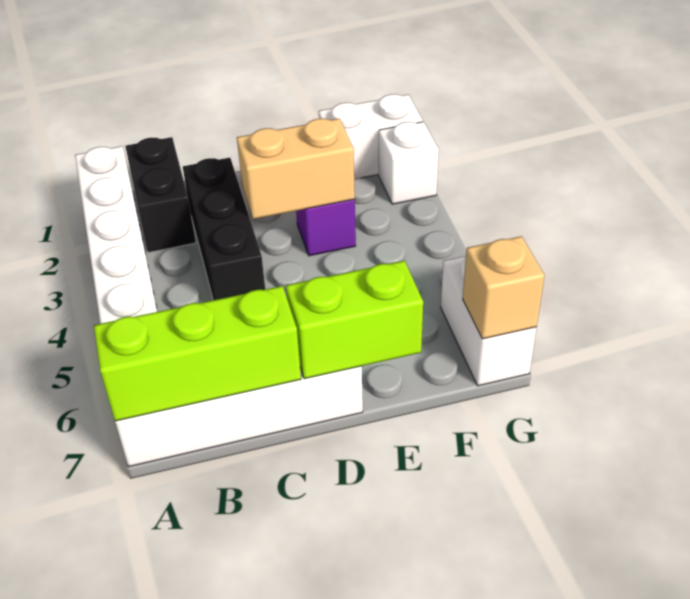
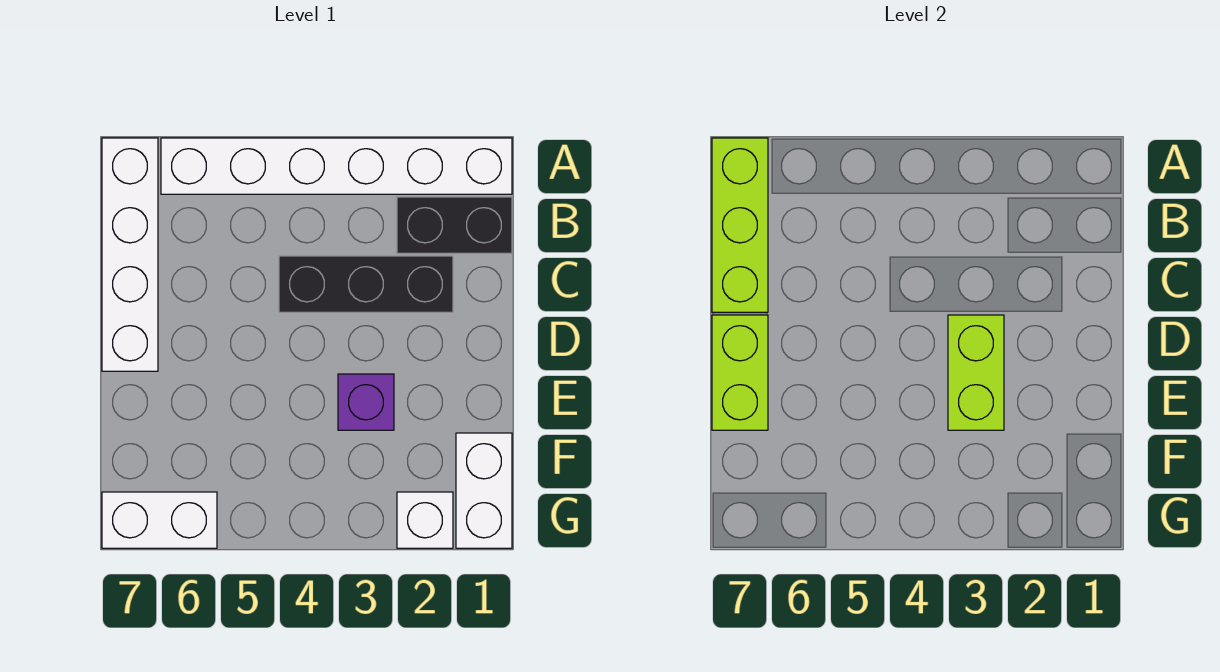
tan brick D3:E3 level 2 -> lime brick D3:E3 level 2
tan brick G7 level 2 -> none

